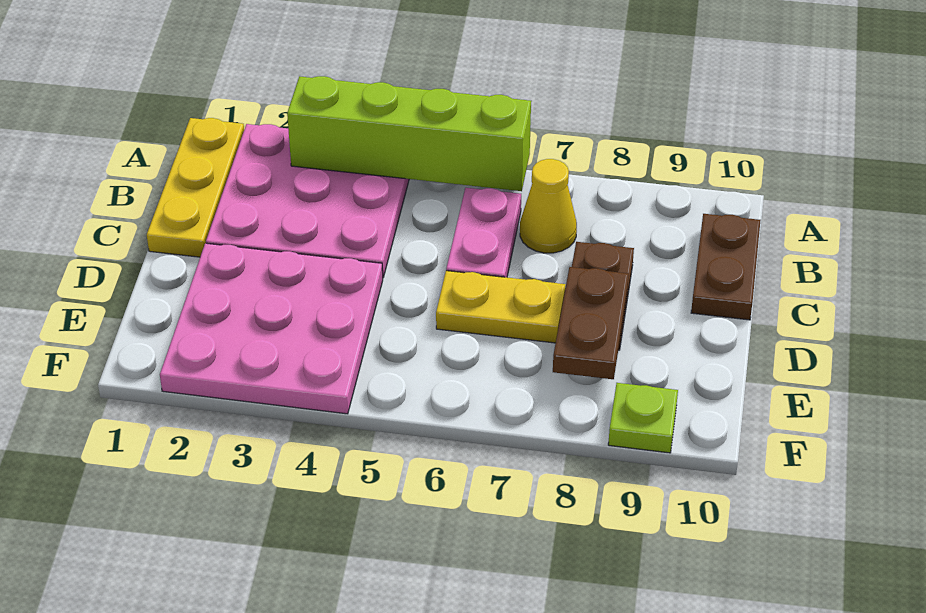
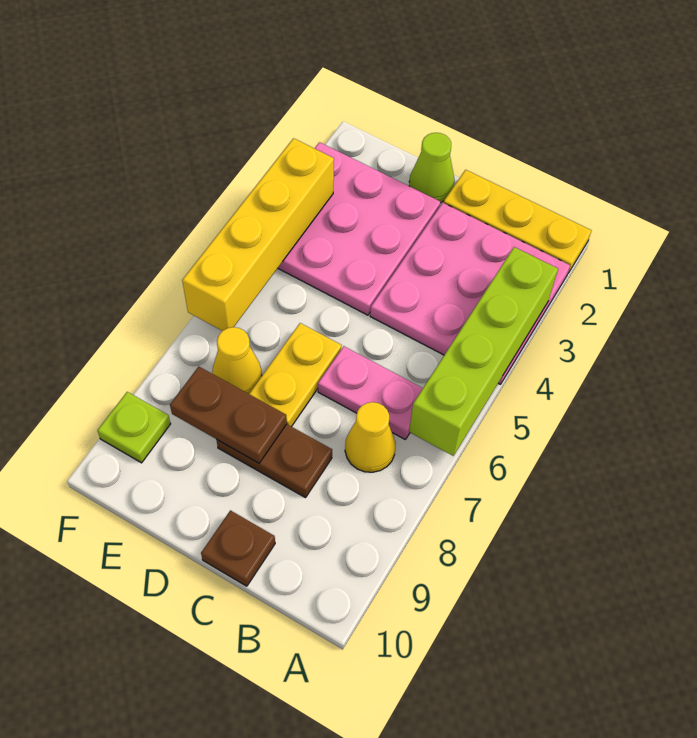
brown plate B10:C10 level 1 -> brown plate C10 level 1
none -> lime cone D1 level 1
none -> yellow cone E7 level 1
none -> yellow brick F3:F6 level 2

